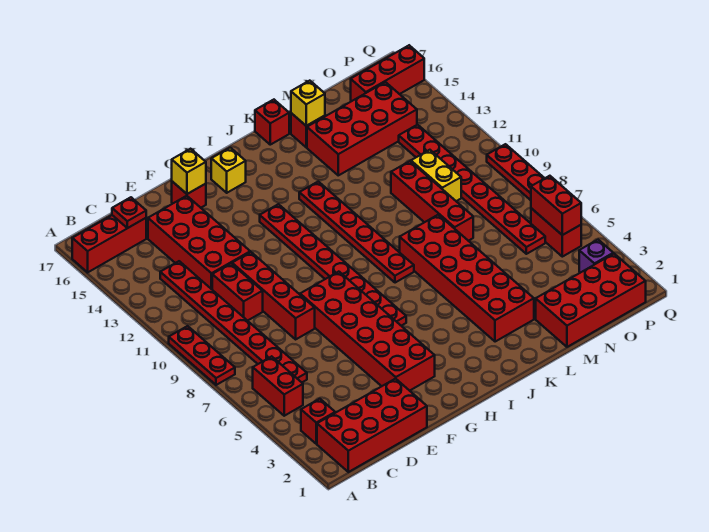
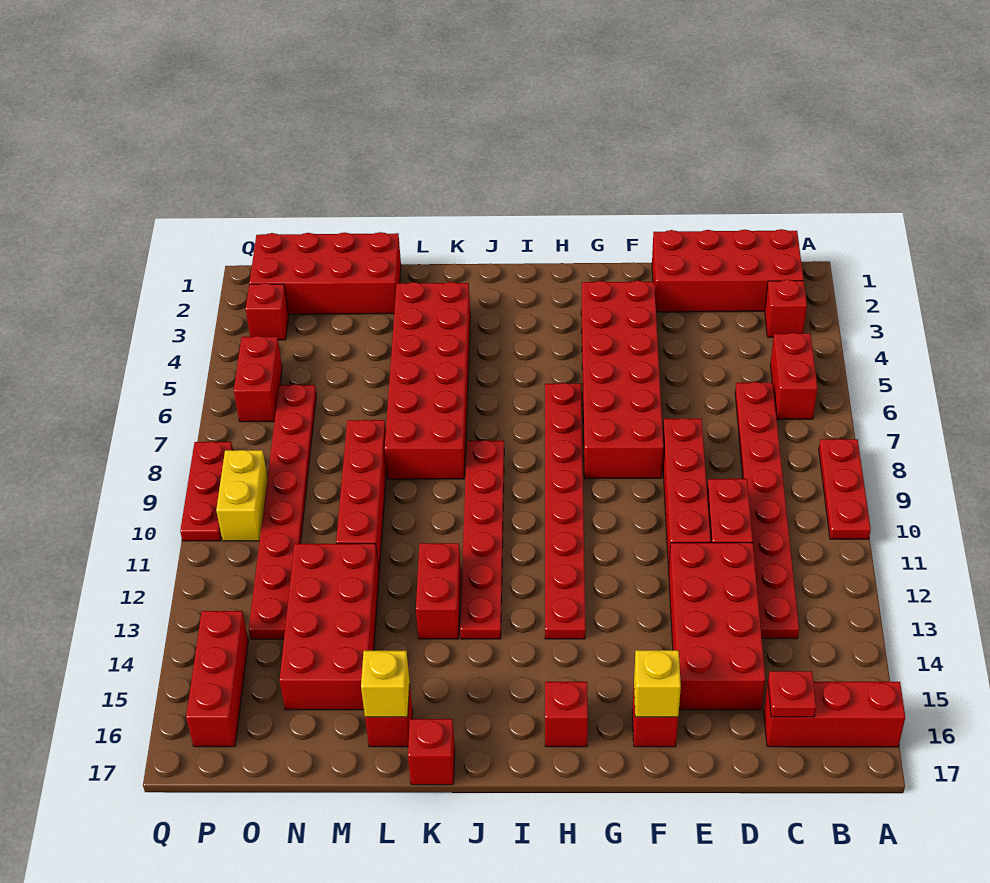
yellow brick H16 level 1 -> red brick H16 level 1
red brick L14:O15 level 1 -> red brick M12:N15 level 1
yellow brick N10:N11 level 1 -> yellow brick P9:P10 level 1
red brick O16:Q16 level 1 -> red brick P14:P16 level 1
purple brick P3 level 1 -> red brick P3 level 1
red brick P5:P6 level 2 -> red brick K12:K13 level 1

